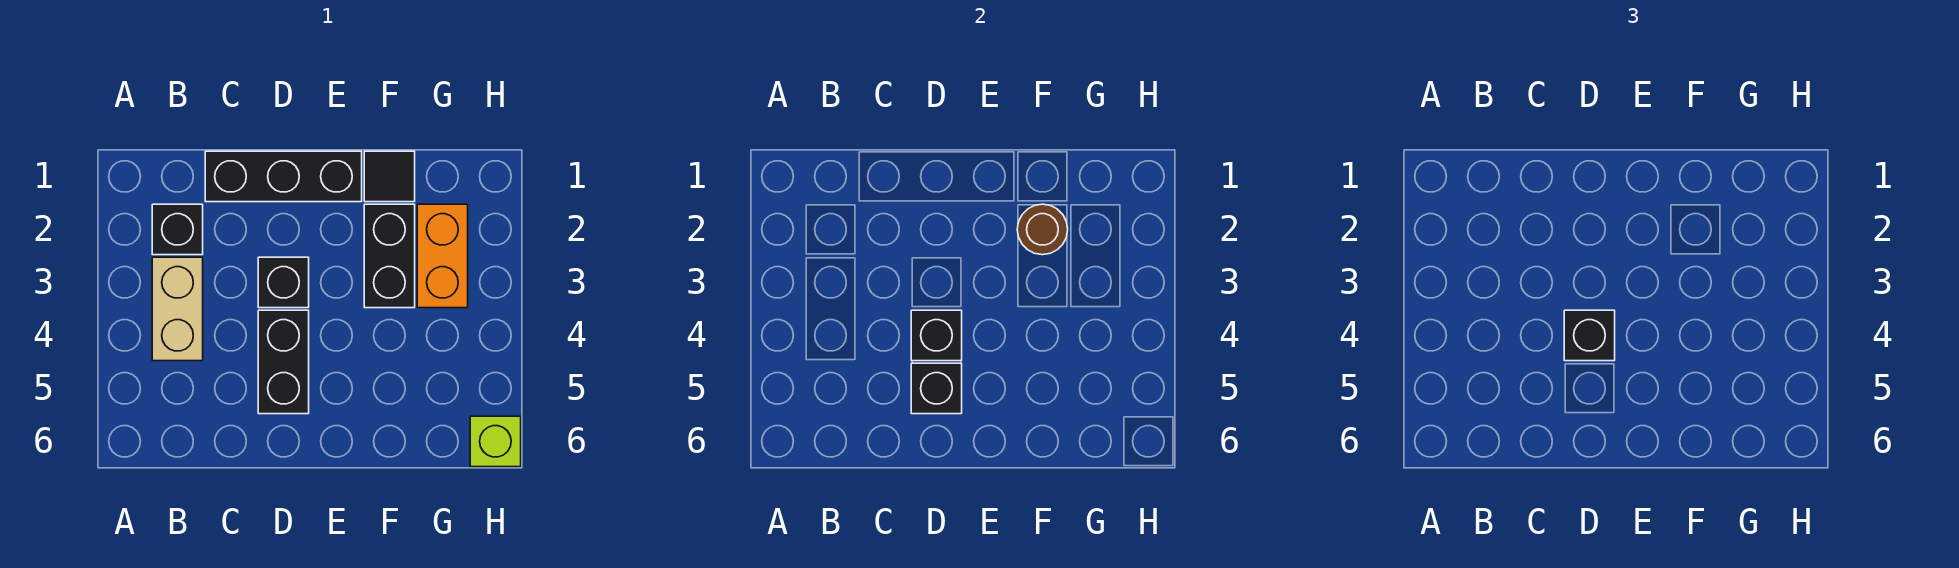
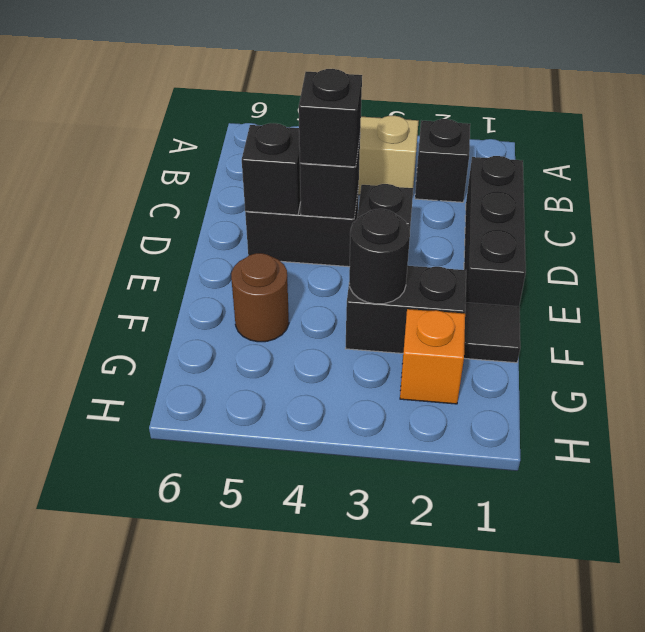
brown round brick F2 level 2 -> brown round brick F5 level 1
none -> black round brick F3 level 2
orange brick G2:G3 level 1 -> orange brick G2 level 1
lime brick H6 level 1 -> none

